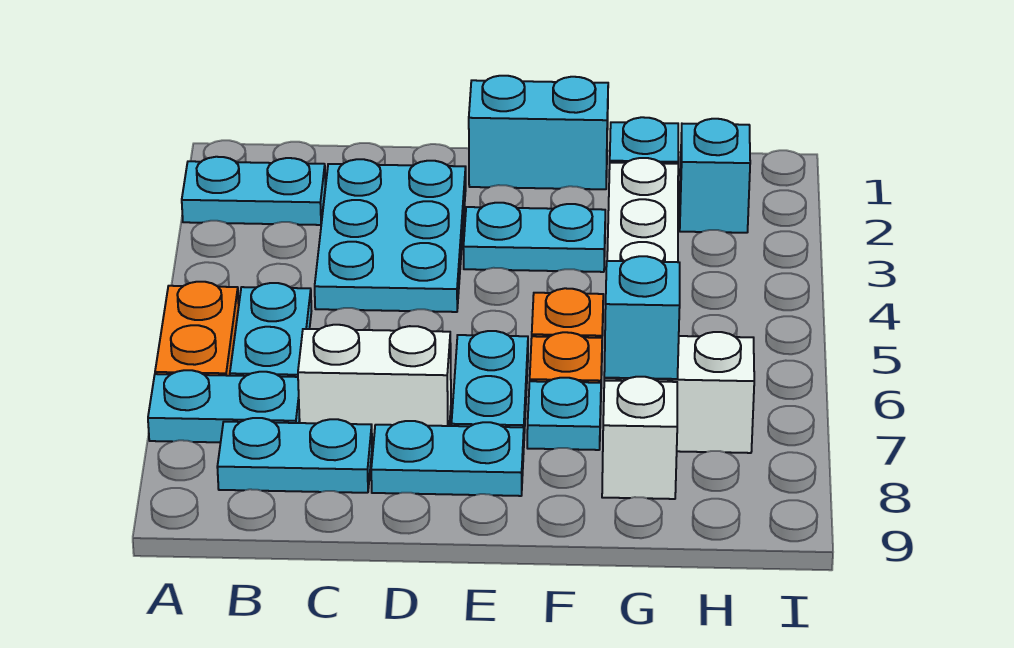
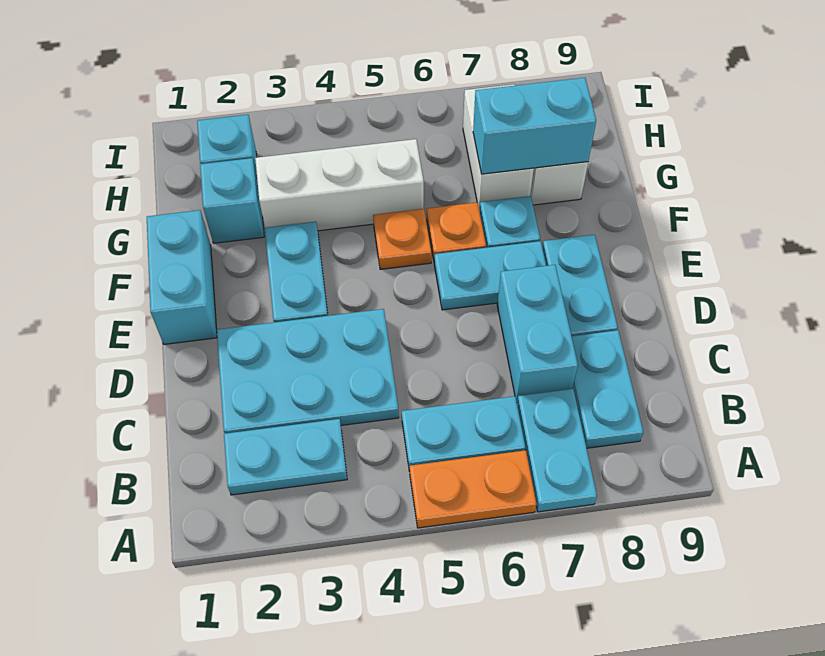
cyan plate A2:B2 level 1 -> cyan plate B2:B3 level 1
white brick C7:D7 level 1 -> cyan brick C7:D7 level 1
cyan brick G7 level 2 -> cyan brick G7:G8 level 2

